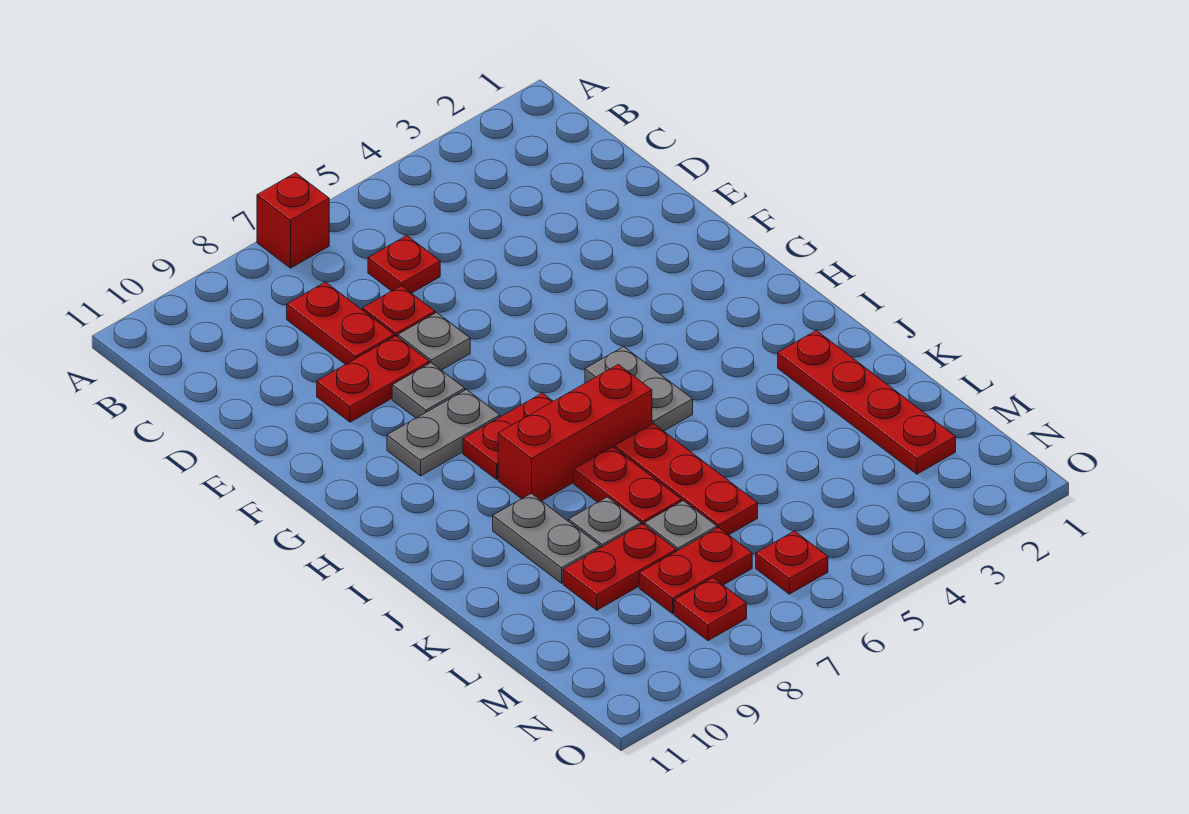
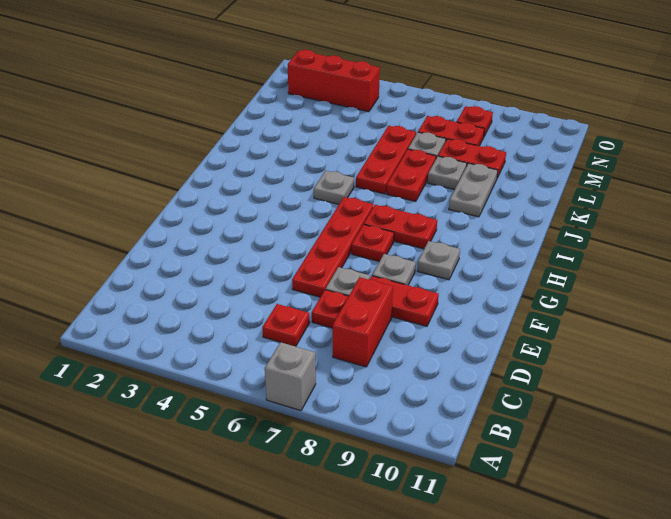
red brick A7 level 1 -> grey brick A7 level 1
red plate C8:D8 level 1 -> red brick C8:D8 level 1
grey plate G8:G9 level 1 -> grey plate G9 level 1
grey plate H5:I5 level 1 -> grey plate I5 level 1
red brick I6:I8 level 1 -> red brick N2:N4 level 1
red plate J2:M2 level 1 -> red plate E6:H6 level 1
red plate N6 level 1 -> red plate G7 level 1

